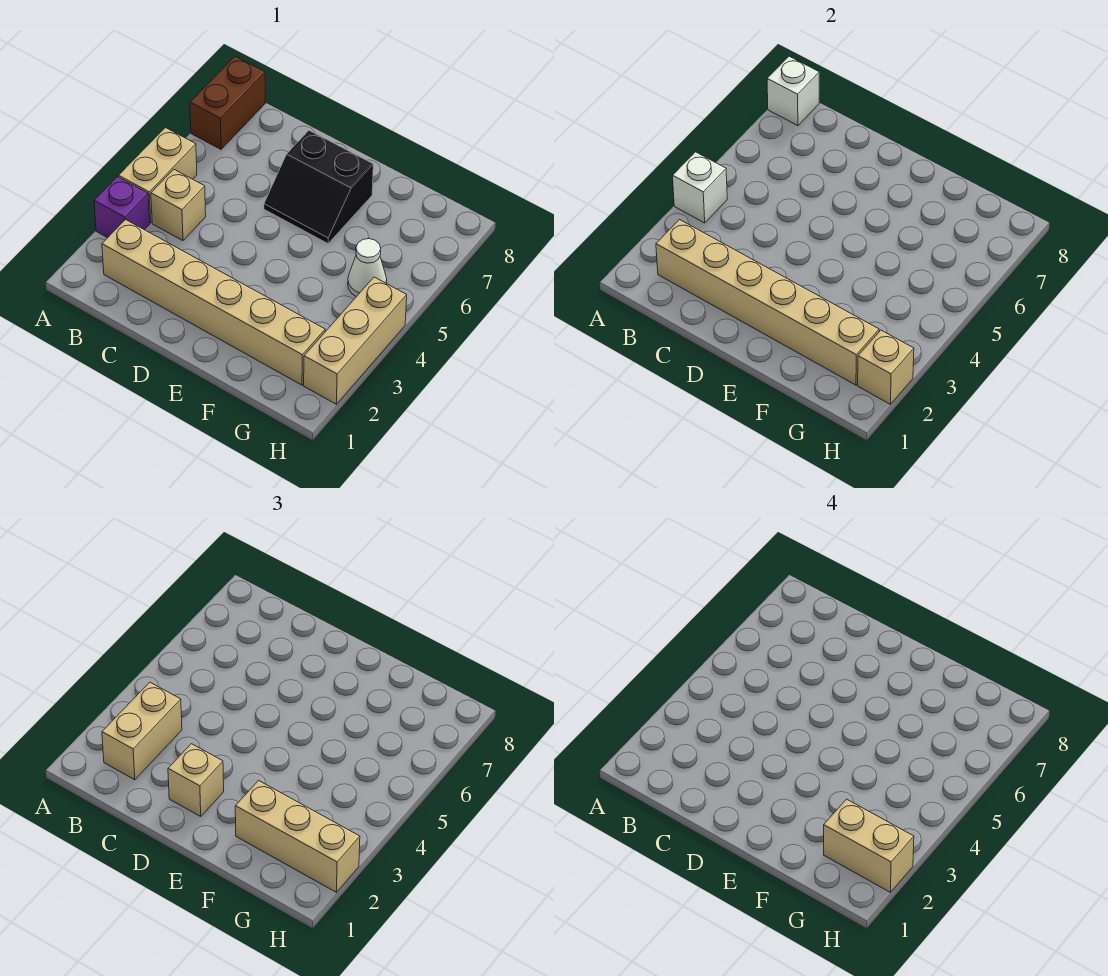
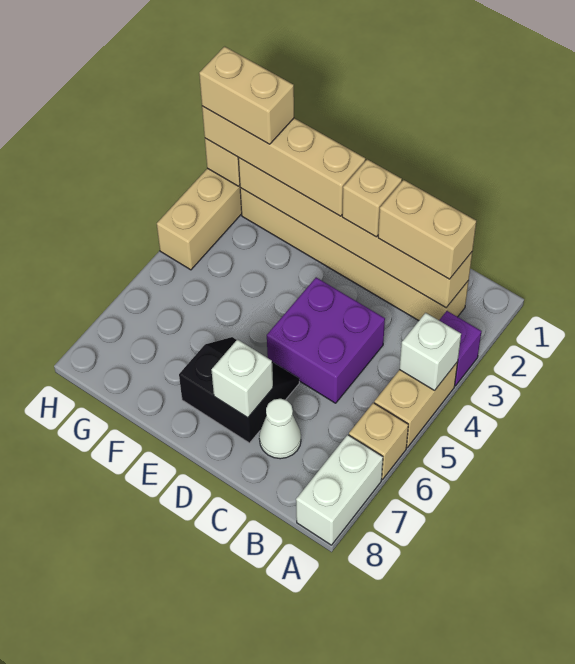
brown brick A7:A8 level 1 -> white brick A7:A8 level 1
white brick A8 level 2 -> white brick D7 level 2
tan brick B2:B3 level 3 -> tan brick B2:C2 level 3
tan brick B4 level 1 -> tan brick A6 level 1
none -> purple brick C4:D5 level 1
tan brick F2:H2 level 3 -> tan brick E2:H2 level 3
white cone G5 level 1 -> white cone C7 level 1

